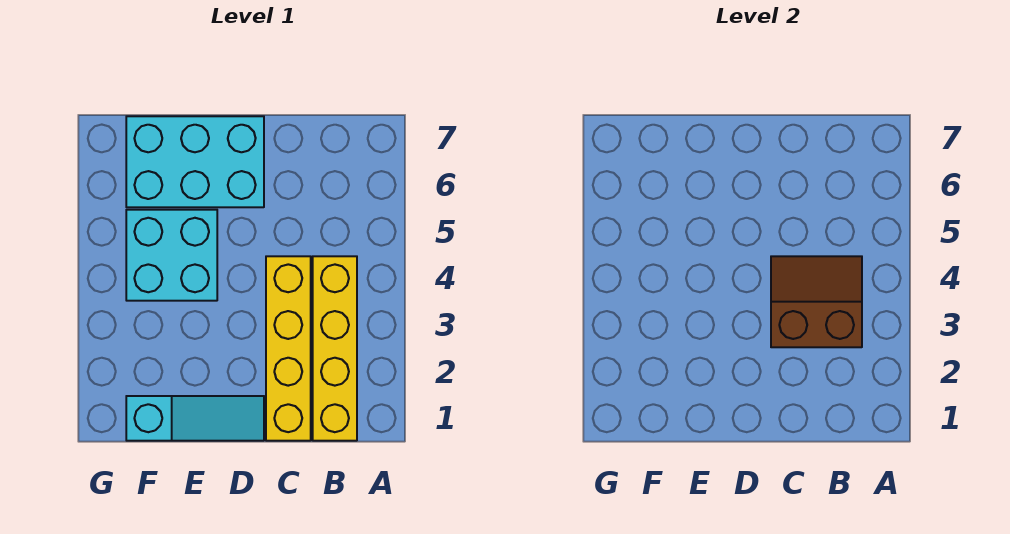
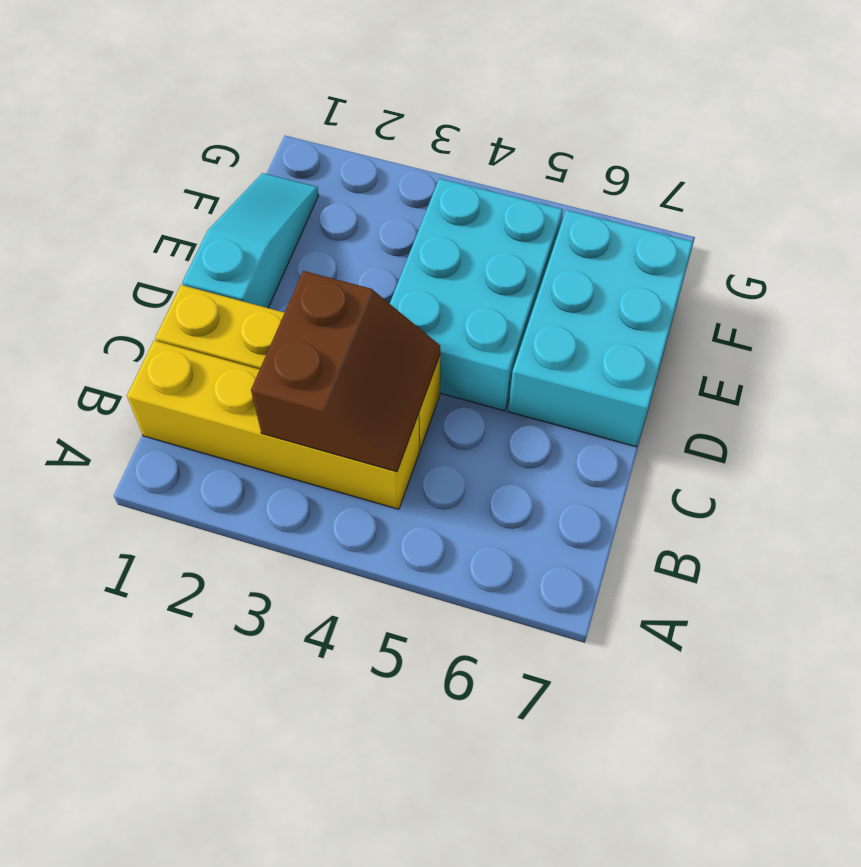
cyan slope D1:F1 level 1 top F -> cyan slope D1:F1 level 1 top D
cyan brick E4:F5 level 1 -> cyan brick D4:F5 level 1

